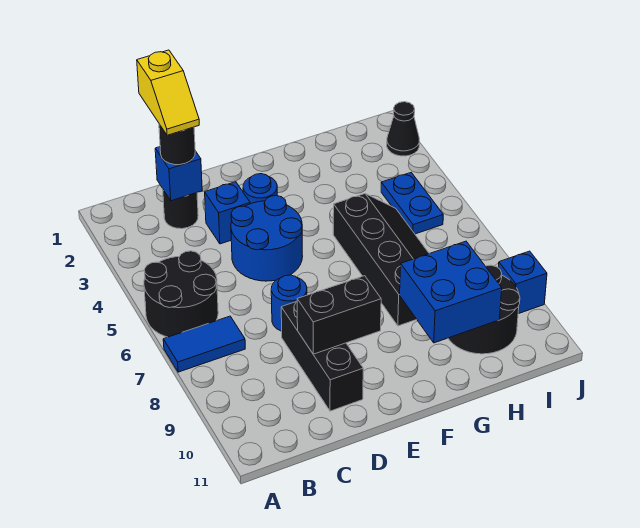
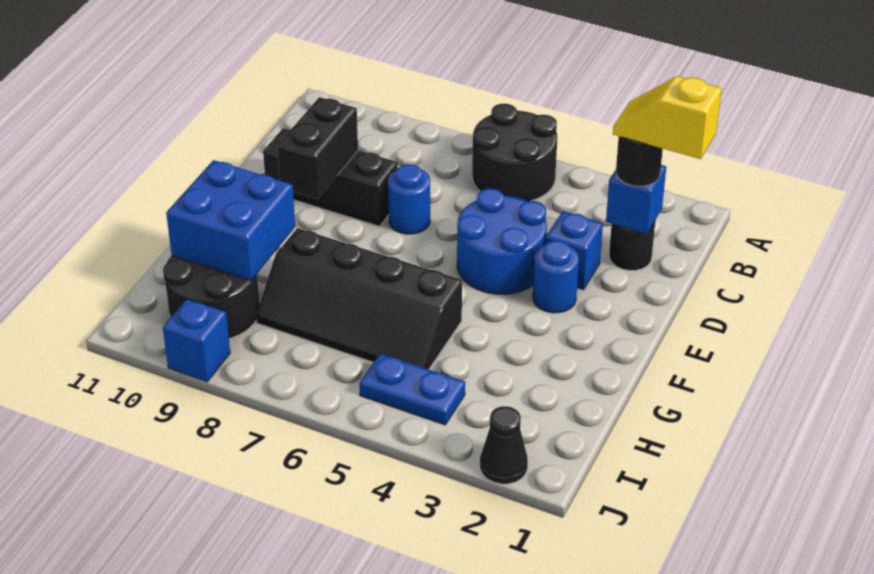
blue tile A7:B7 level 1 -> none

